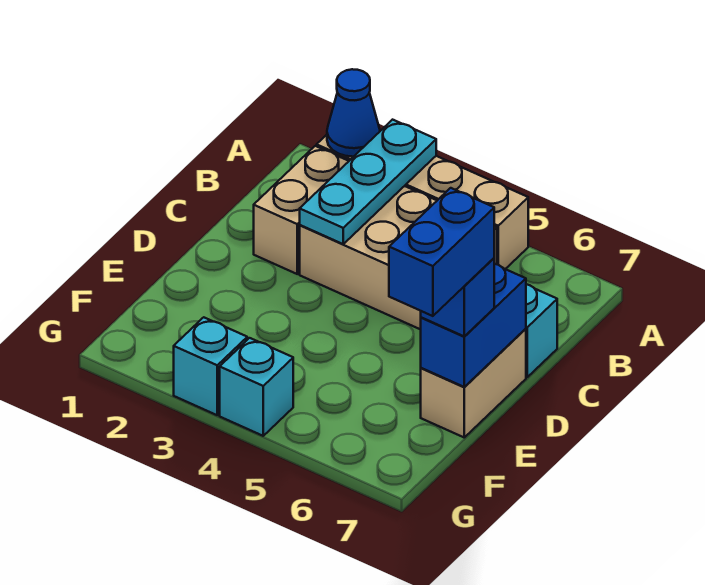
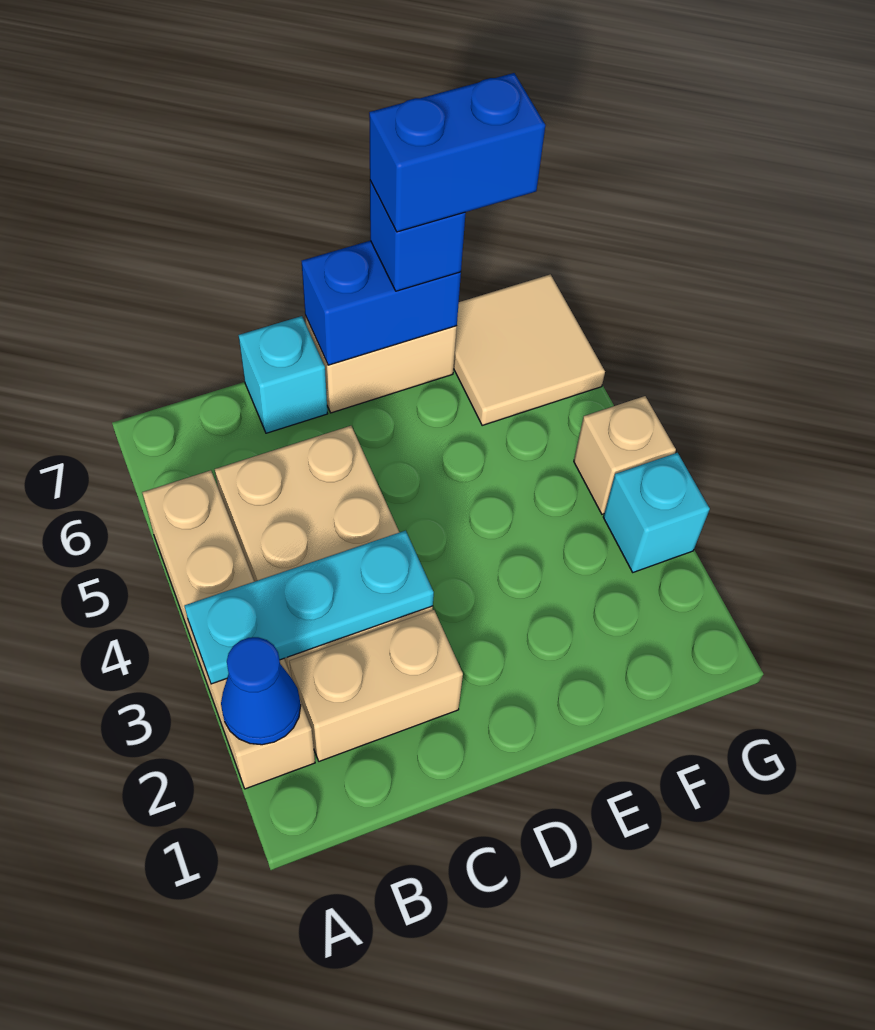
none -> tan tile F6:G7 level 1
cyan brick G4 level 1 -> tan brick G4 level 1

